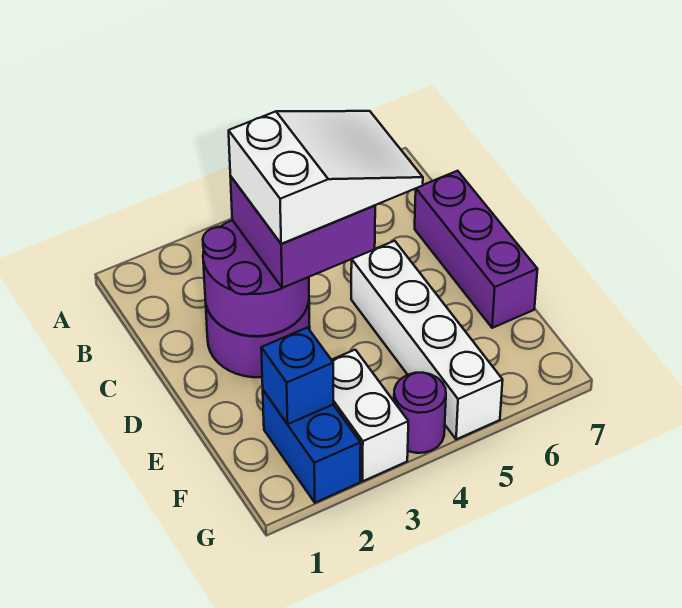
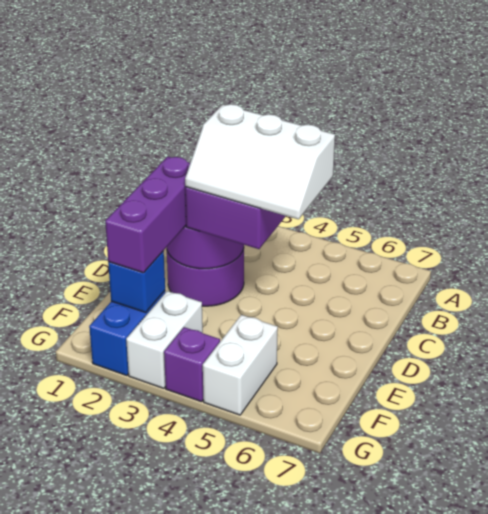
white slope C3:D5 level 4 top 3 -> white slope C3:D5 level 4 top C
purple brick C7:E7 level 1 -> purple brick D2:F2 level 3
white brick D5:G5 level 1 -> white brick F5:G5 level 1
purple round brick G4 level 1 -> purple brick G4 level 1

